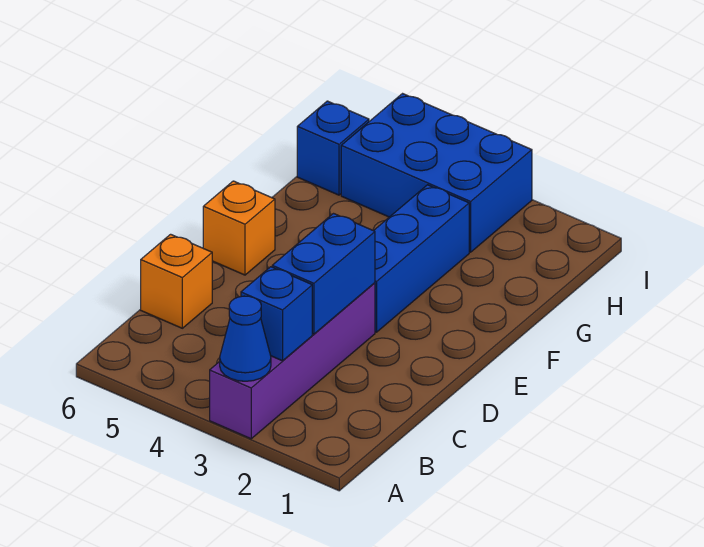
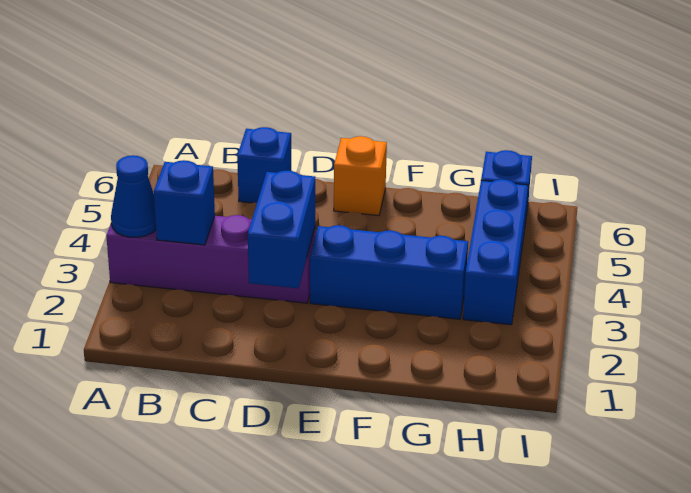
blue brick C3:D3 level 2 -> blue brick D2:D3 level 2
orange brick C6 level 1 -> blue brick C6 level 1
blue brick H3:I5 level 1 -> blue brick H3:H5 level 1

